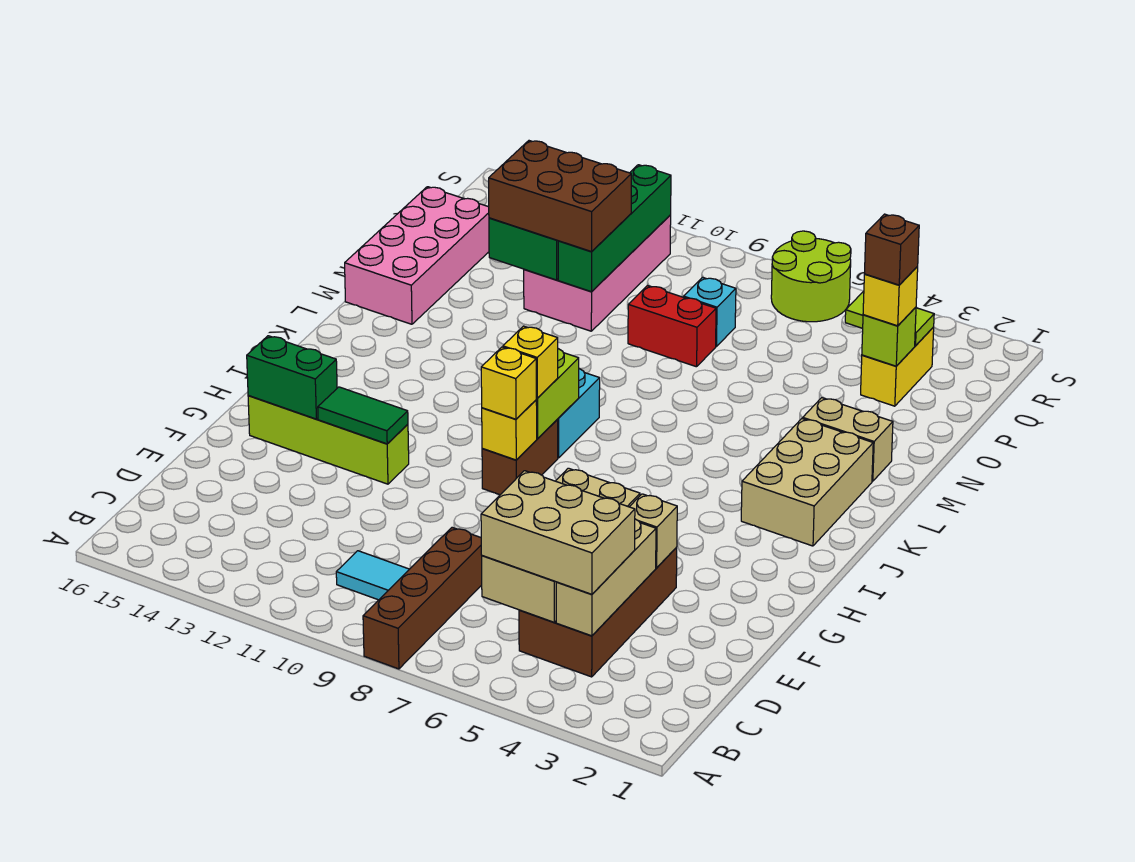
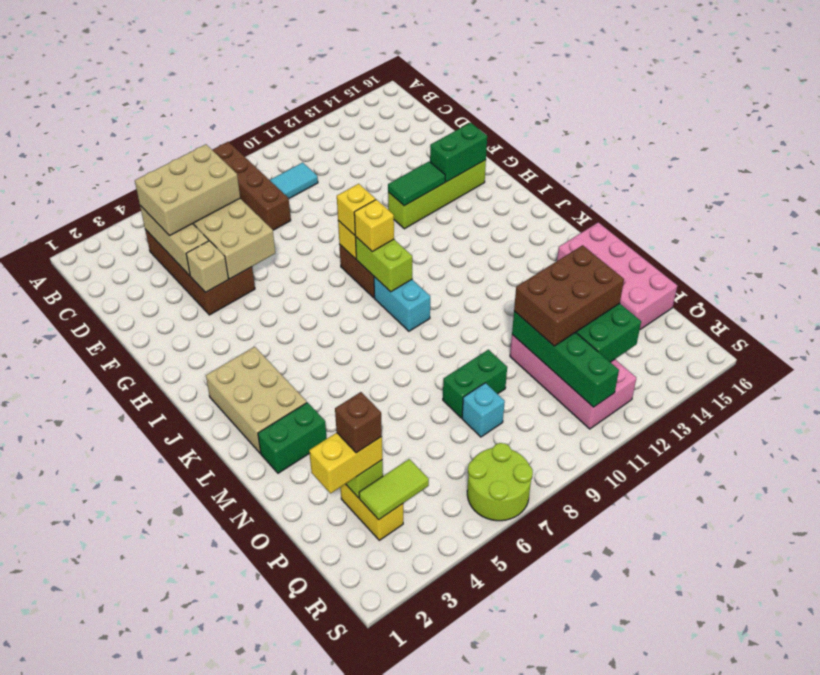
tan brick M2:M3 level 1 -> green brick M2:M3 level 1
red brick O8:O9 level 1 -> green brick O8:O9 level 1
yellow brick P3 level 3 -> yellow brick P2:P3 level 3

